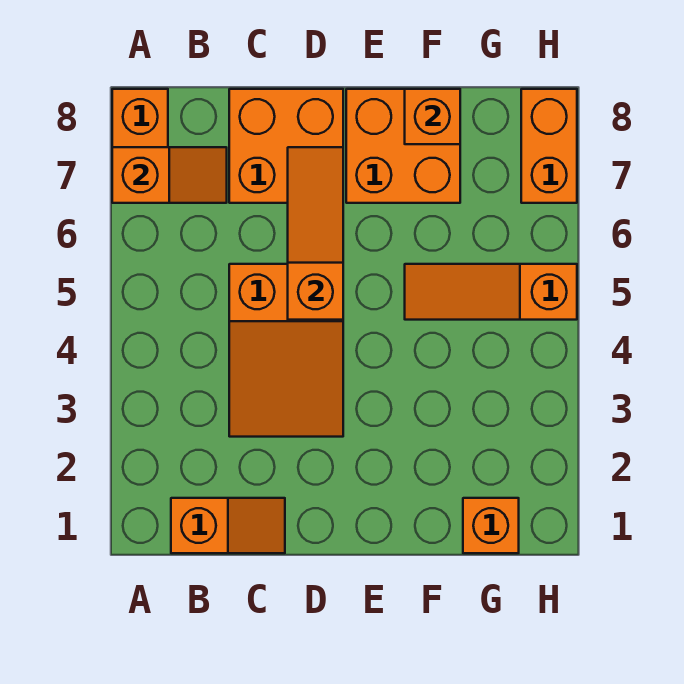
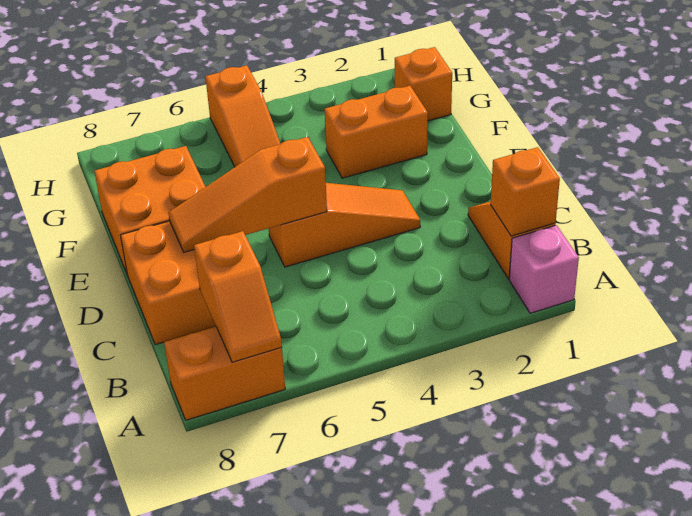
none -> pink brick A1 level 1
orange slope A7:B7 level 2 top A -> orange slope A7:B7 level 2 top B
orange slope C3:D5 level 1 top 5 -> orange slope D3:D5 level 1 top 5
orange brick F8 level 2 -> orange brick B1 level 2
orange brick H7:H8 level 1 -> orange brick F2:F3 level 1

